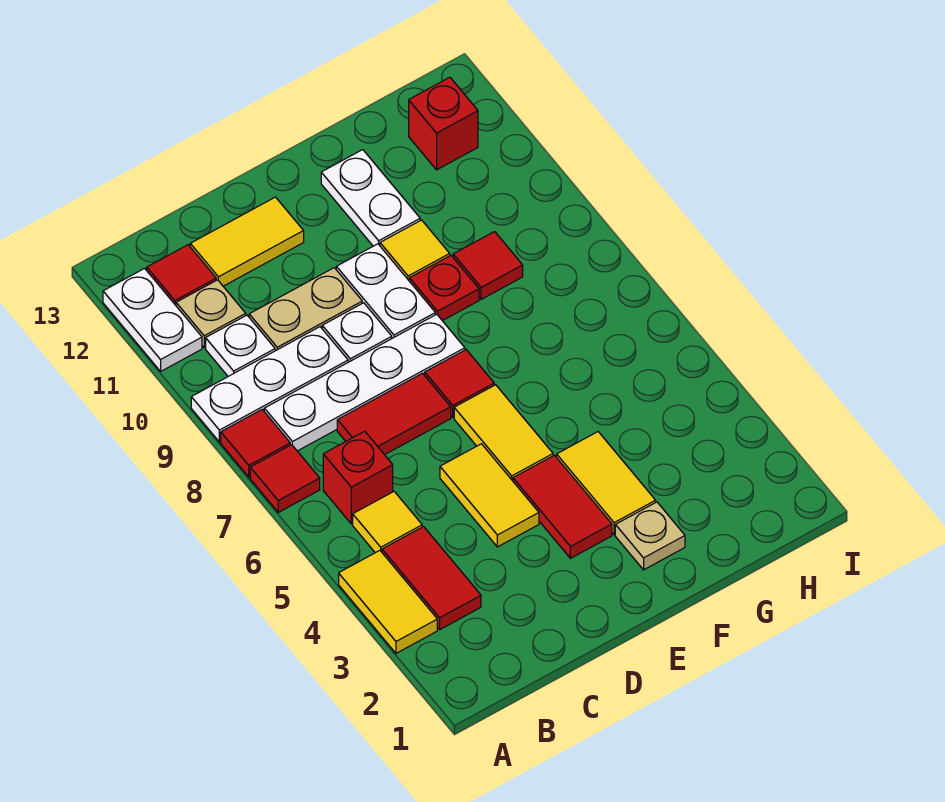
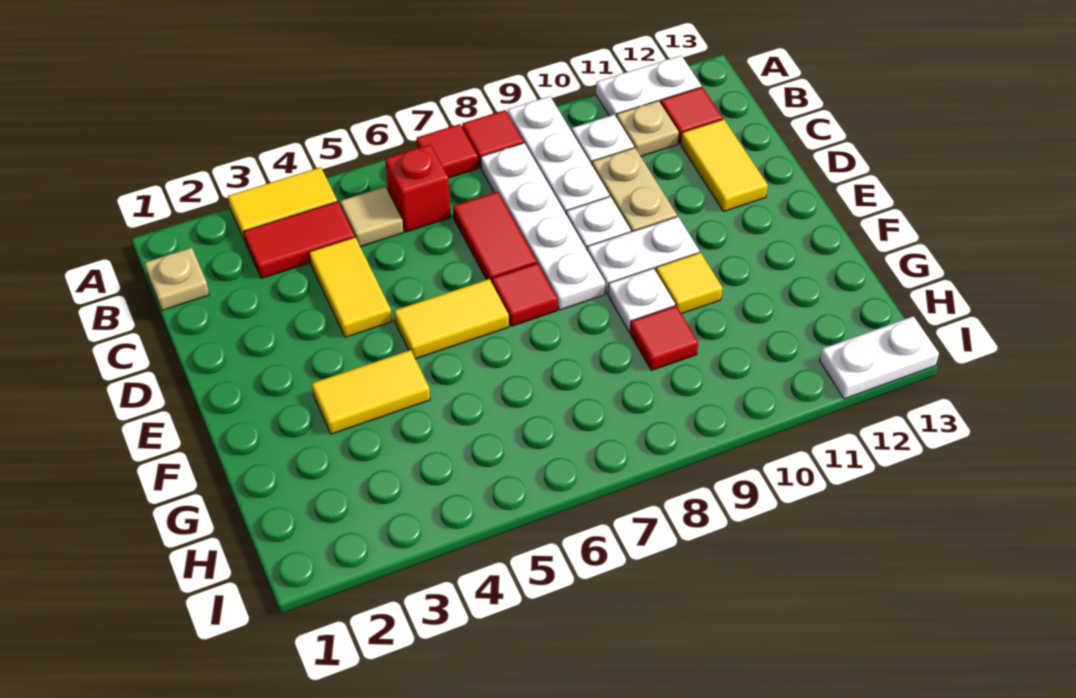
yellow tile B5 level 1 -> tan tile B5 level 1
yellow tile D4:D5 level 1 -> yellow tile C4:D4 level 1
red tile E3:E4 level 1 -> none
tan plate F2 level 1 -> tan plate B1 level 1
red plate F9 level 1 -> white plate F9 level 1
white plate F11:F12 level 1 -> white plate I12:I13 level 1
red brick H12 level 1 -> none

